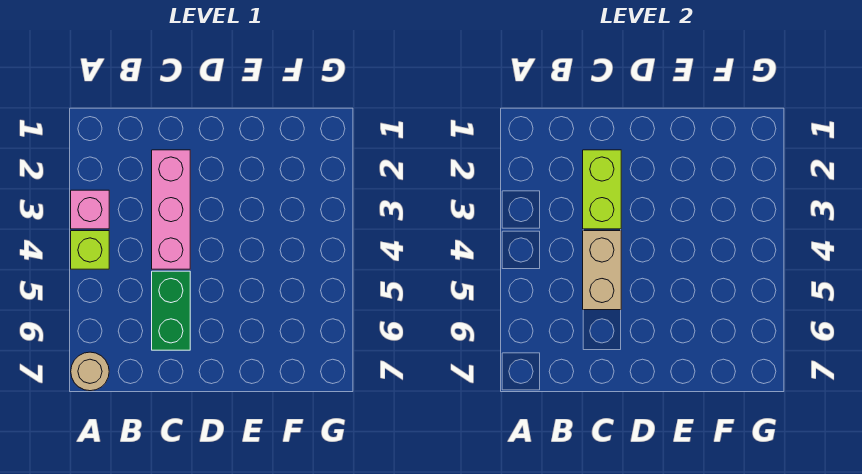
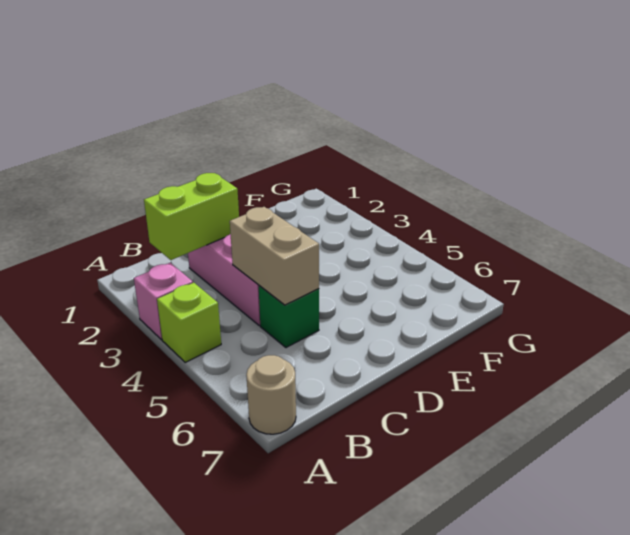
lime brick C2:C3 level 2 -> lime brick B2:C2 level 2
green brick C5:C6 level 1 -> green brick C5 level 1

